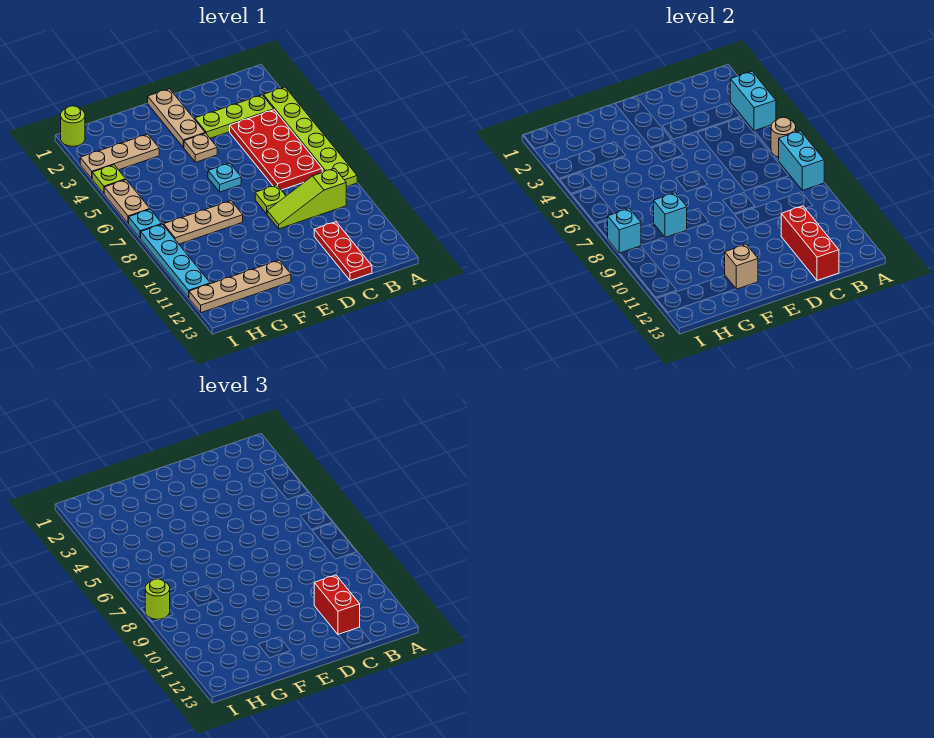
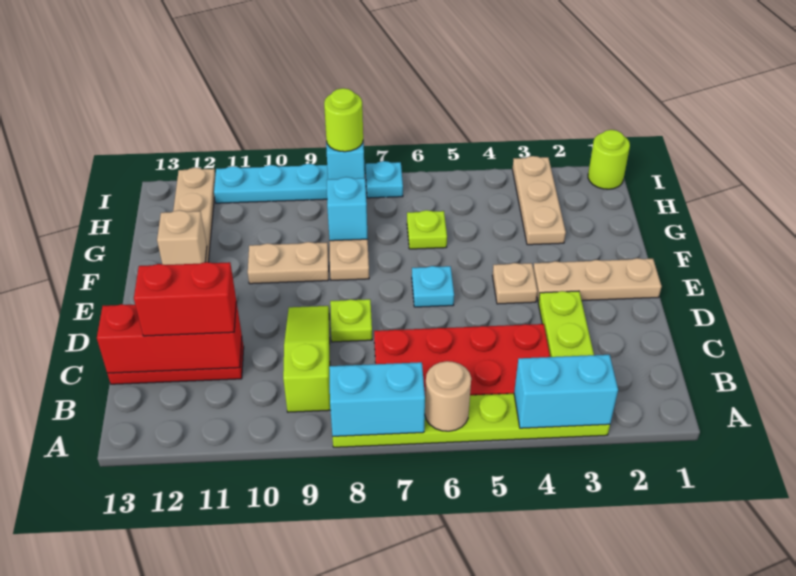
lime plate I4 level 1 -> lime plate G6 level 1
tan plate I5:I6 level 1 -> tan plate F9:F10 level 1

